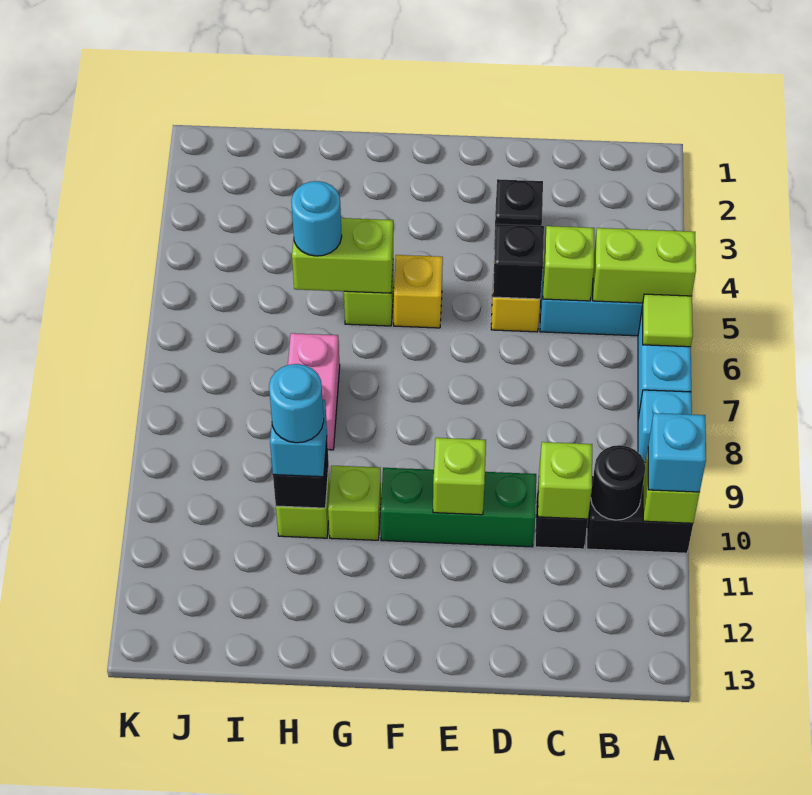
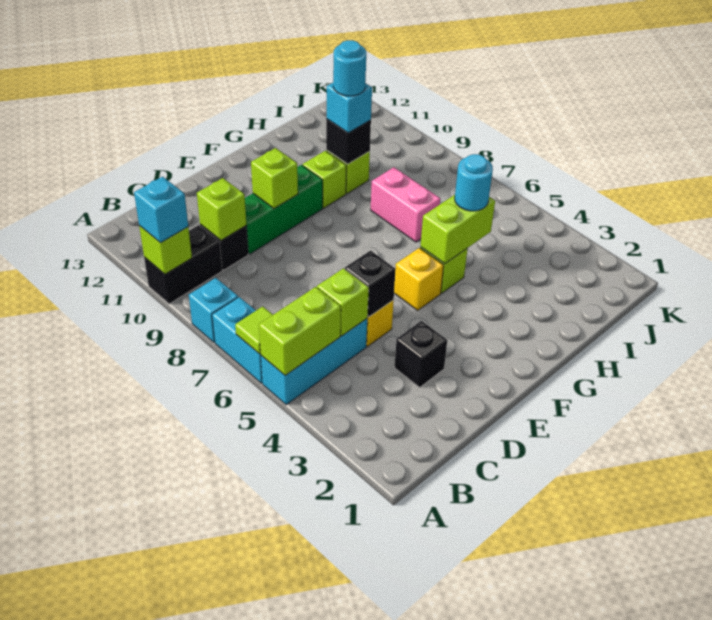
black round brick B10 level 2 -> none

